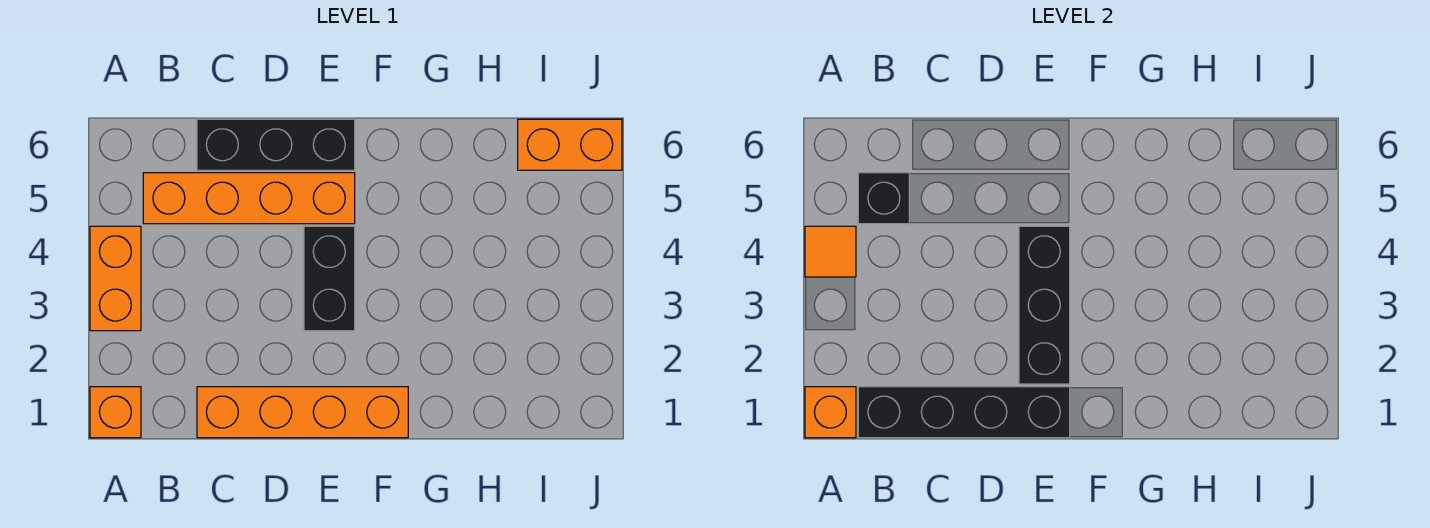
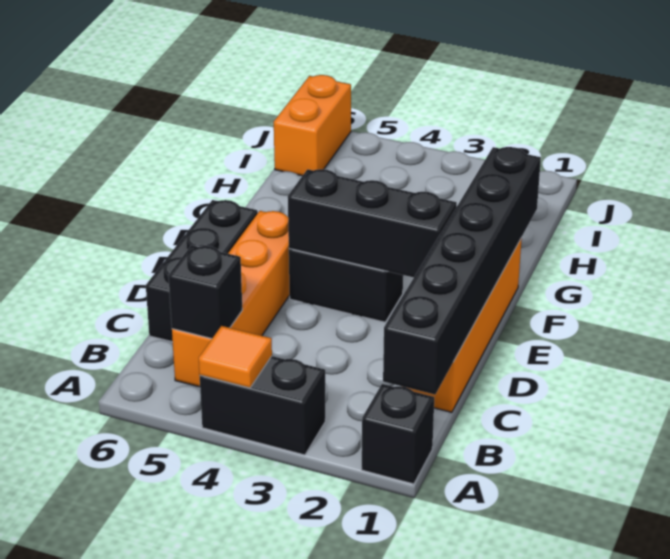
orange brick A1 level 1 -> black brick A1 level 1
orange brick A1 level 2 -> none
orange brick A3:A4 level 1 -> black brick A3:A4 level 1
black brick B1:E1 level 2 -> black brick B1:G1 level 2

